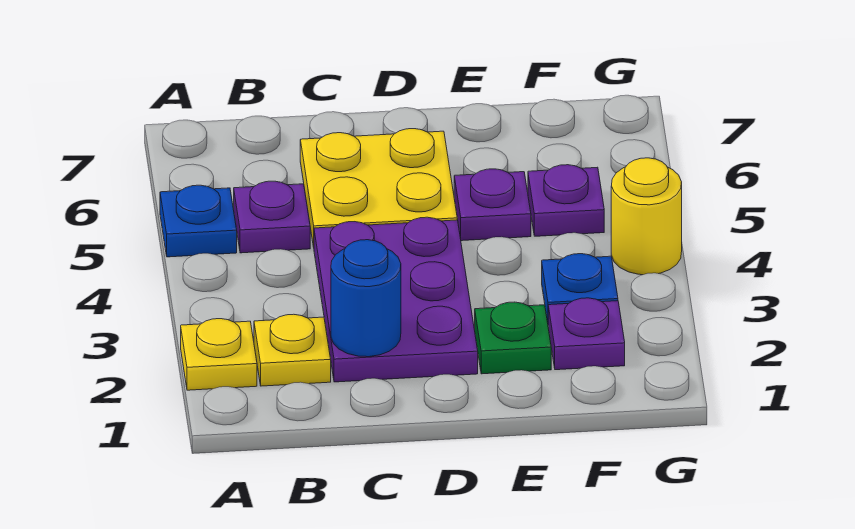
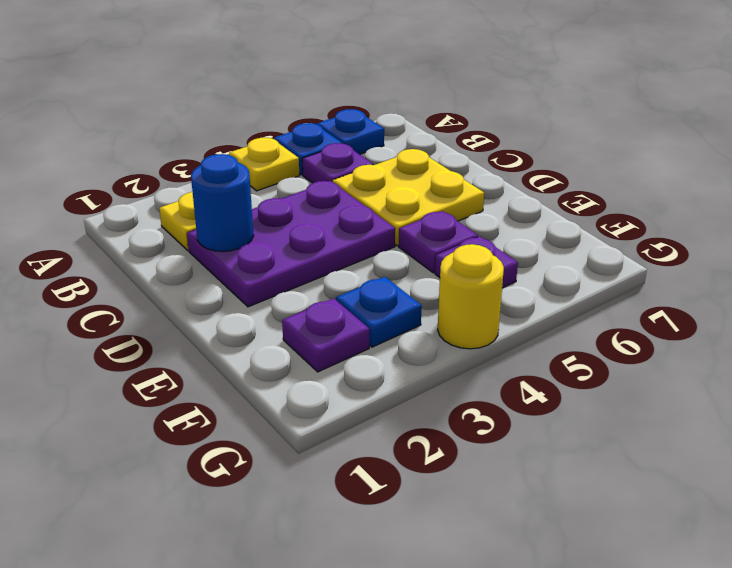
yellow plate A2 level 1 -> yellow plate A4 level 1
none -> blue plate A6 level 1
green plate E2 level 1 -> none

